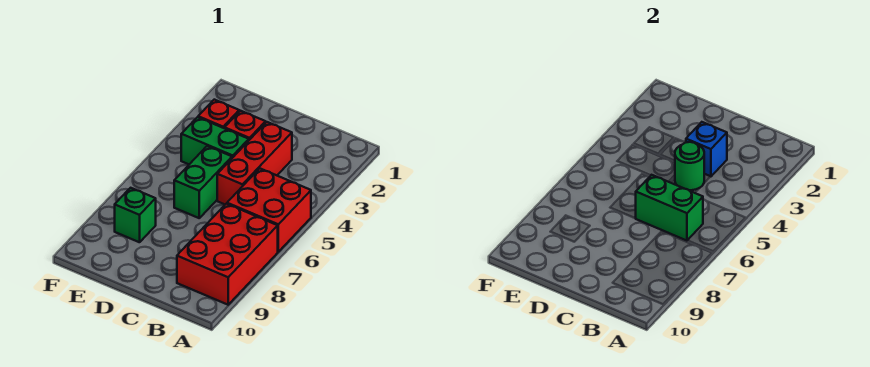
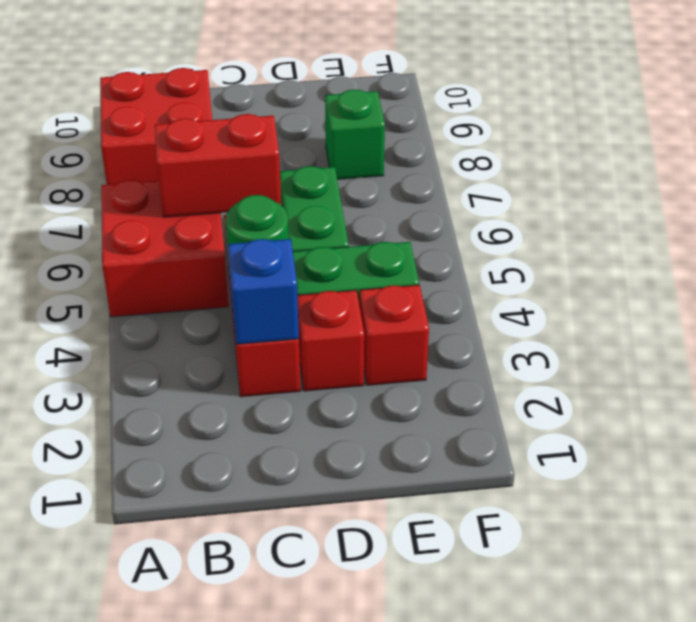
red brick A7:B9 level 1 -> red brick A8:B9 level 1
green brick B6:C6 level 2 -> red brick B6:C6 level 2

